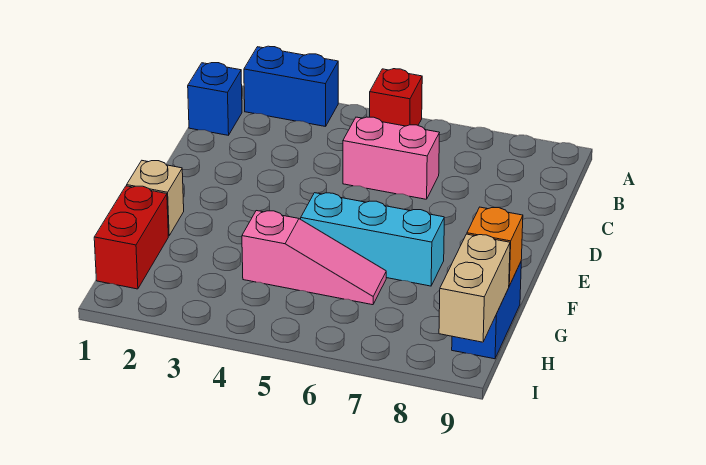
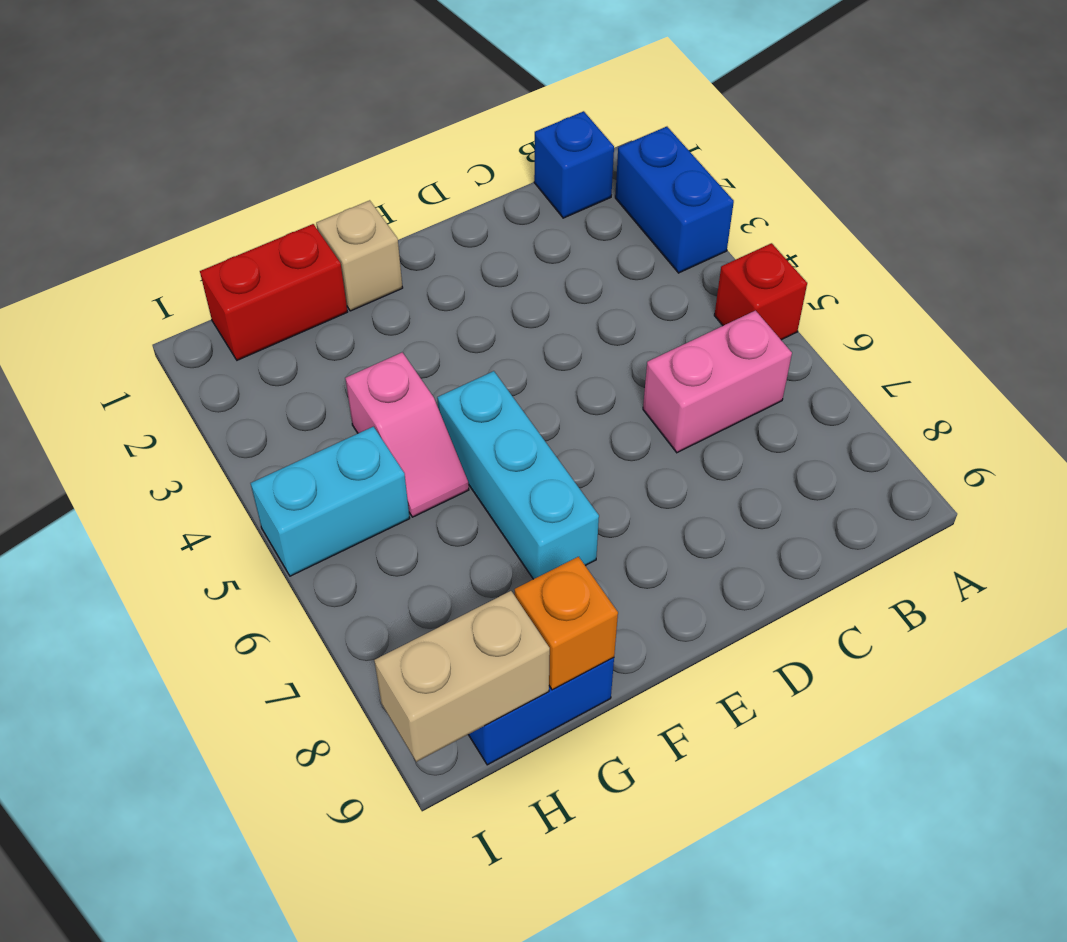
pink brick C5:C6 level 1 -> pink brick B6:C6 level 1
pink slope G4:G6 level 1 top 4 -> pink slope G4:G5 level 1 top 4
none -> cyan brick H5:I5 level 1

